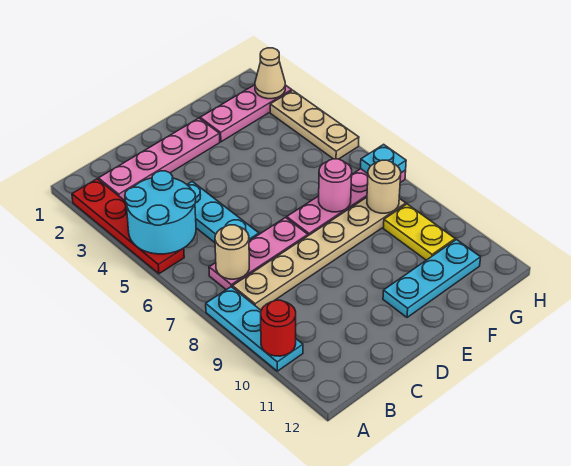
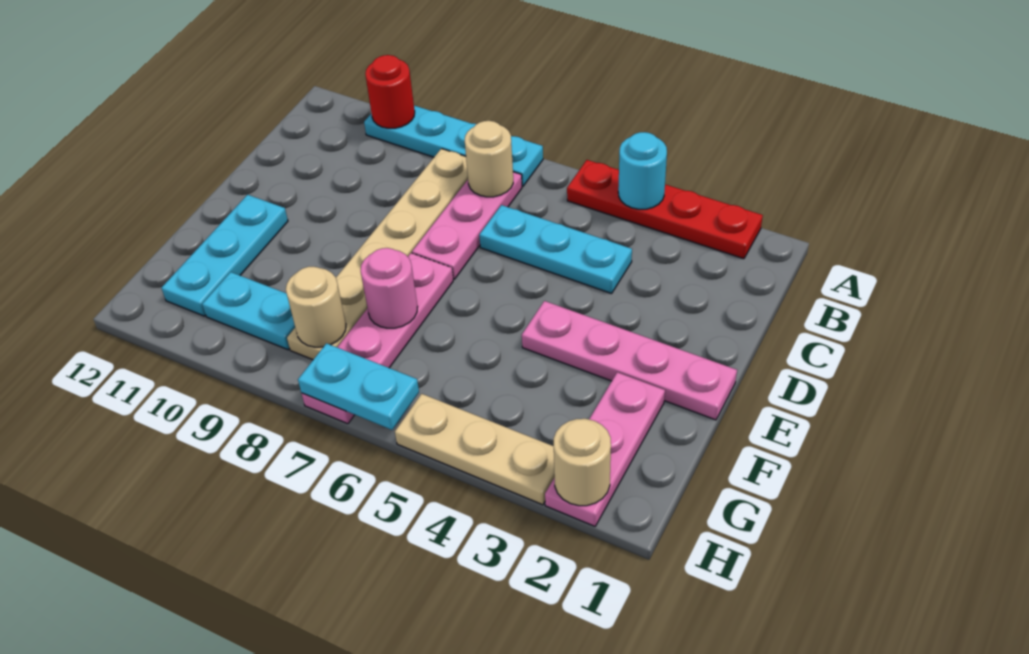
cyan round brick A4:B5 level 2 -> cyan round brick A4 level 2
cyan plate A8:A10 level 1 -> cyan plate A7:A10 level 1
pink plate B2:E2 level 1 -> pink plate E1:E4 level 1
yellow plate G9:G10 level 1 -> cyan plate G9:G10 level 1
tan cone H2 level 2 -> tan round brick H2 level 2
cyan plate H7 level 2 -> cyan plate H6:H7 level 2

